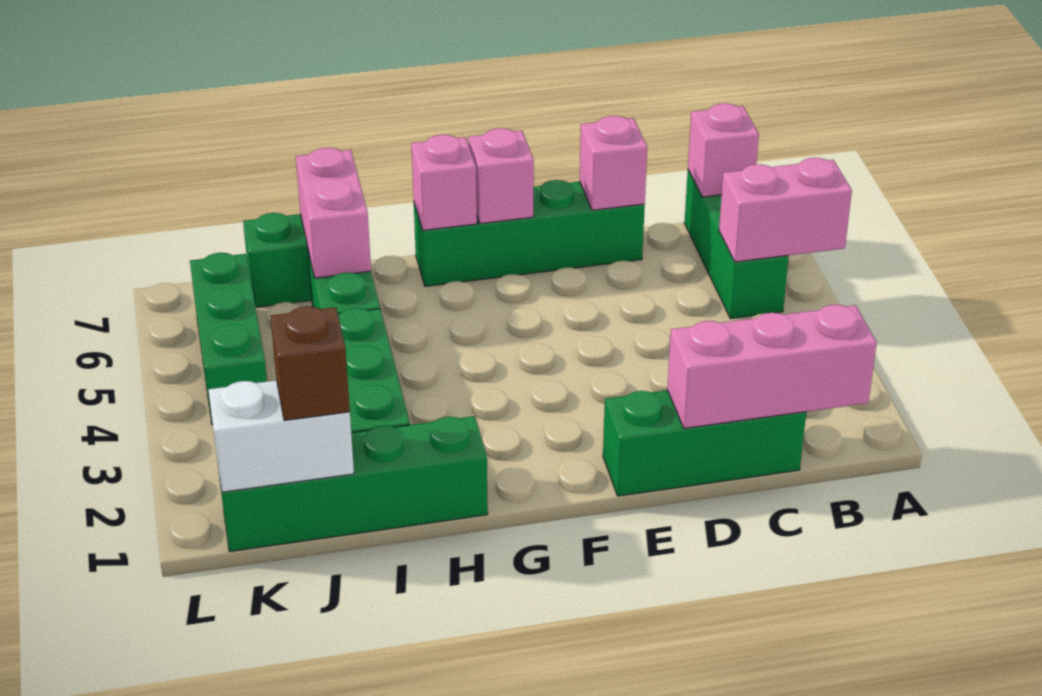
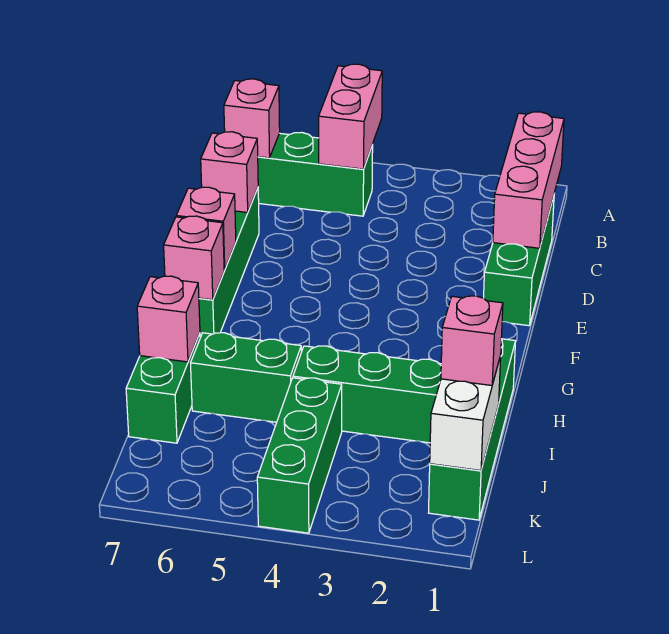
pink brick I6:I7 level 2 -> pink brick I7 level 2
brown brick J1 level 3 -> pink brick J1 level 3
green brick K4:K6 level 1 -> green brick J4:L4 level 1

